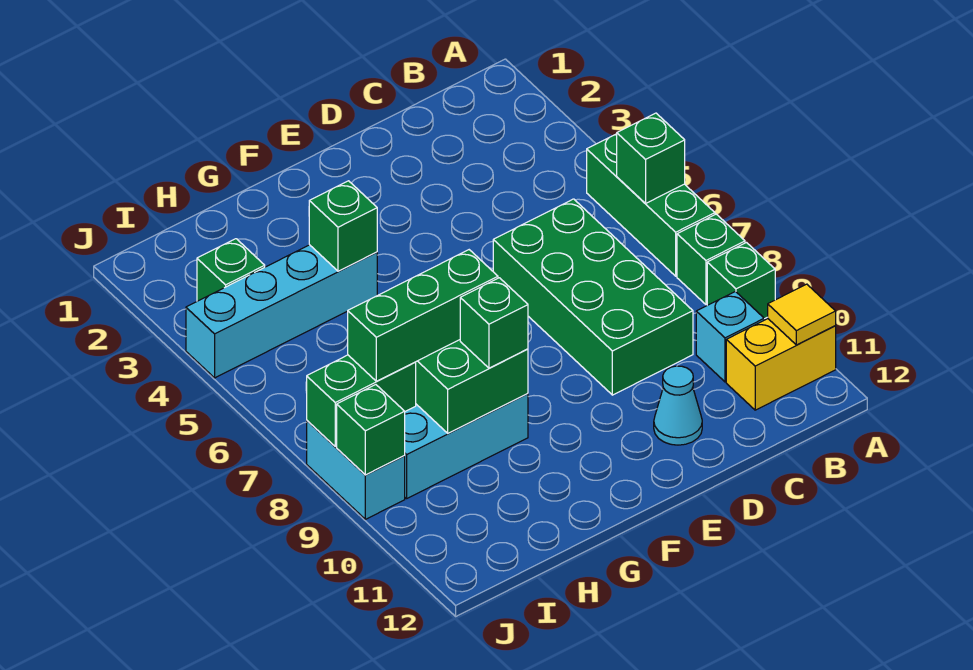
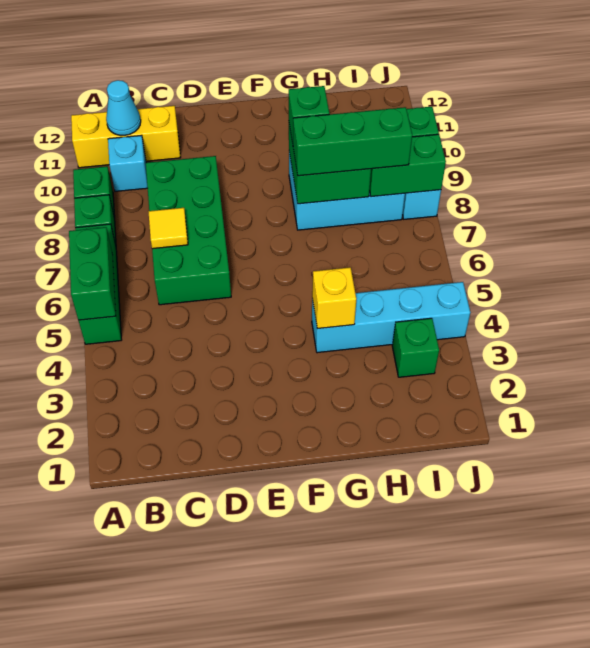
green brick A6 level 2 -> green brick A5:A6 level 2
yellow brick A11:B11 level 1 -> yellow brick A11:C11 level 1
yellow tile A11 level 2 -> yellow tile C7 level 2
cyan cone D11 level 1 -> cyan cone B11 level 2
green brick G4 level 2 -> yellow brick G4 level 2

